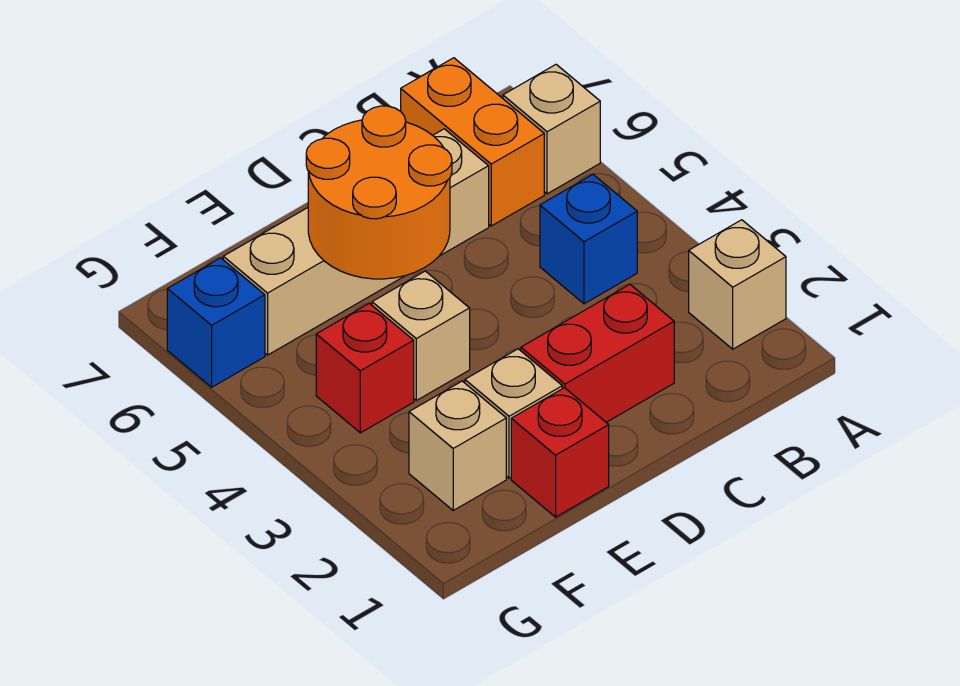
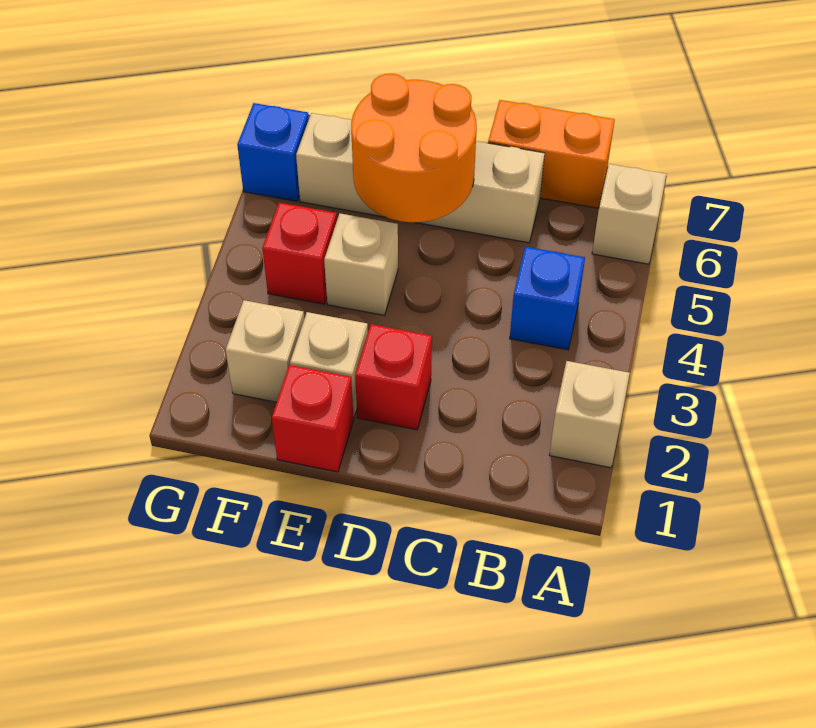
orange brick B6:B7 level 1 -> orange brick B7:C7 level 1
red brick C2:D2 level 1 -> red brick D2 level 1

